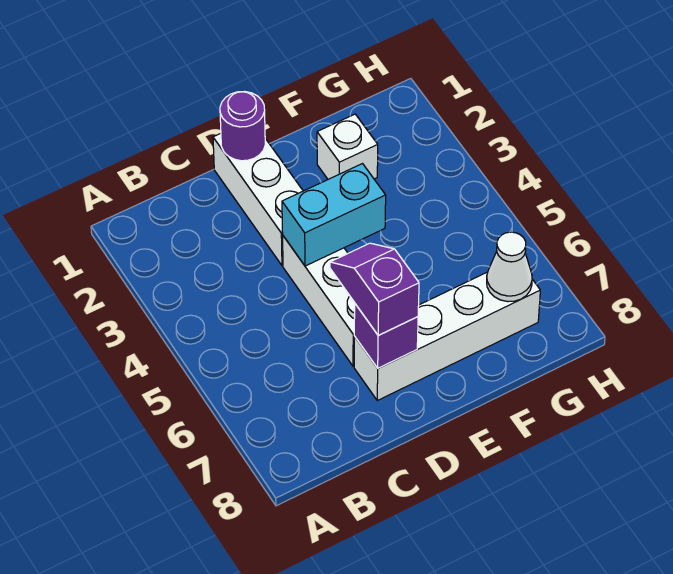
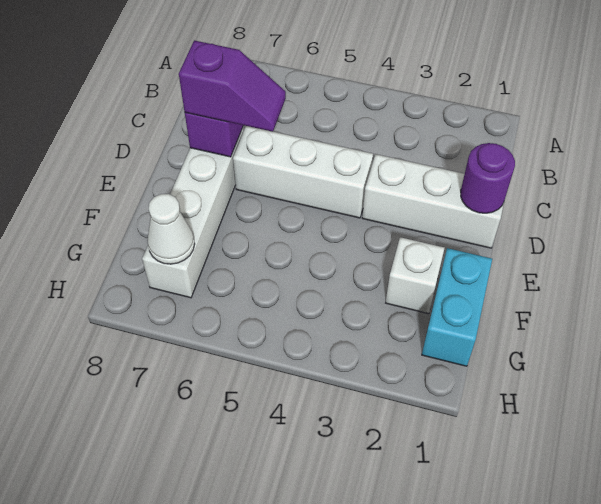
cyan brick D4:E4 level 2 -> cyan brick F1:G1 level 1

